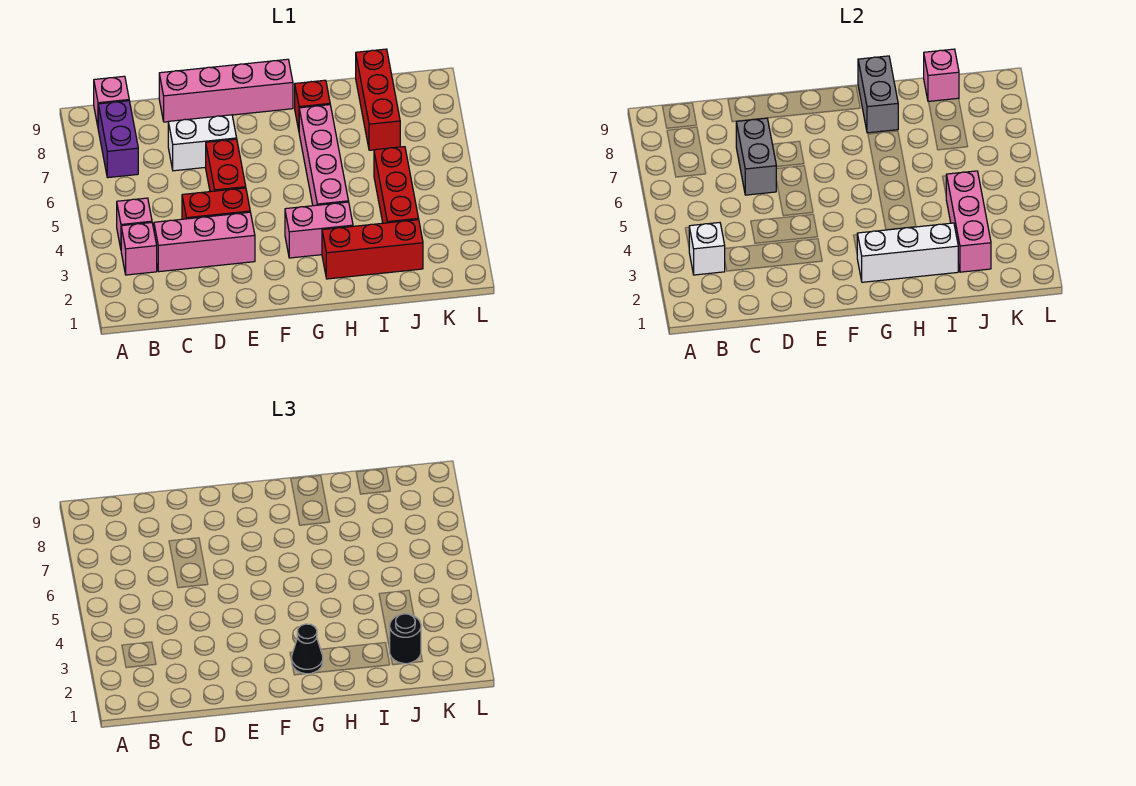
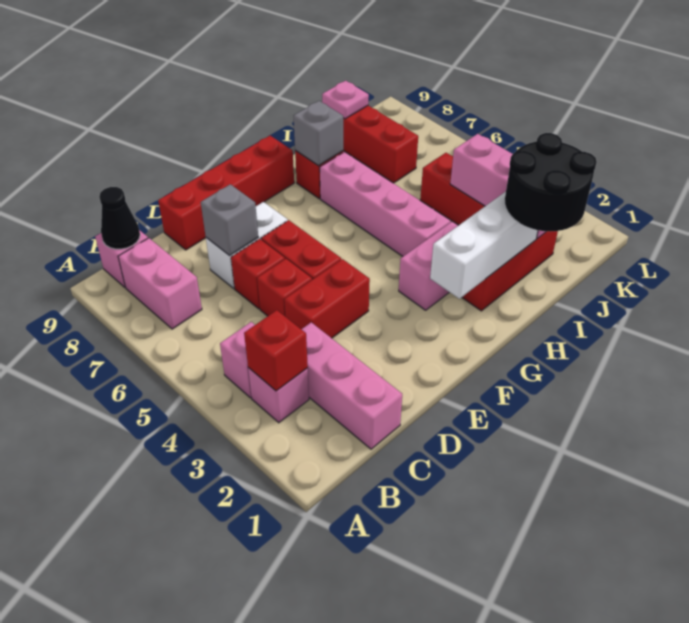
white brick B3 level 2 -> red brick B3 level 2
purple brick B7:B8 level 1 -> pink brick B7:B8 level 1
pink brick C3:E3 level 1 -> pink brick C1:C3 level 1
none -> red brick D5 level 1
none -> red brick D6 level 1
grey brick D6:D7 level 2 -> grey brick D7 level 2
pink brick D9:G9 level 1 -> red brick D9:G9 level 1
black cone G2 level 3 -> black cone B9 level 2
grey brick H8:H9 level 2 -> grey brick H8 level 2
black round brick J2 level 3 -> black round brick I1:J2 level 3
pink brick J9 level 2 -> pink plate J9 level 2

